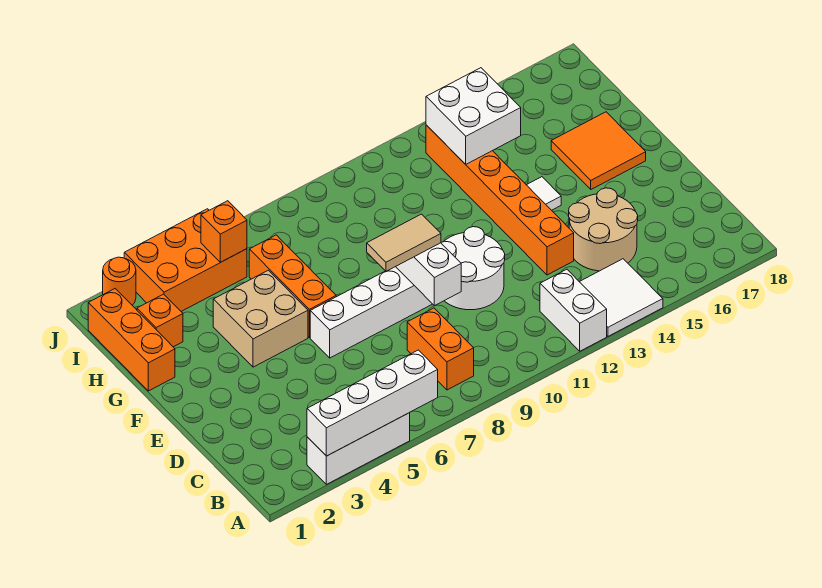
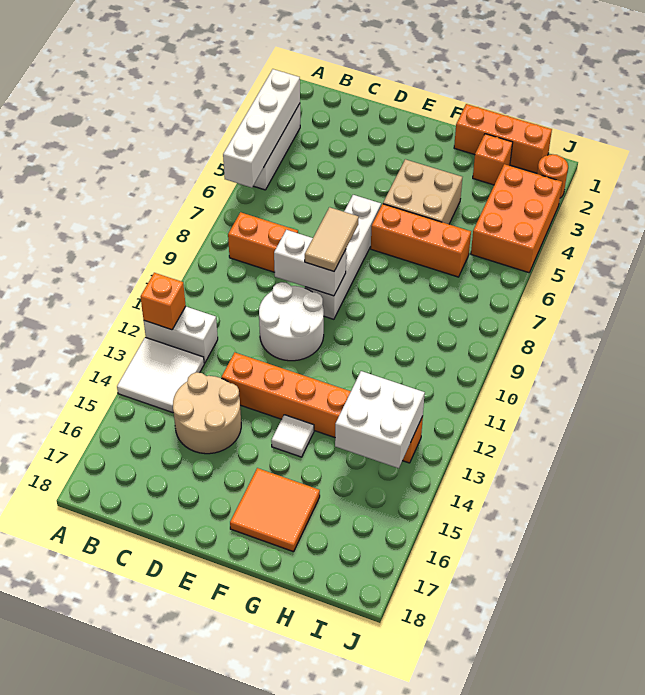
orange brick I5 level 2 -> orange brick A12 level 2

